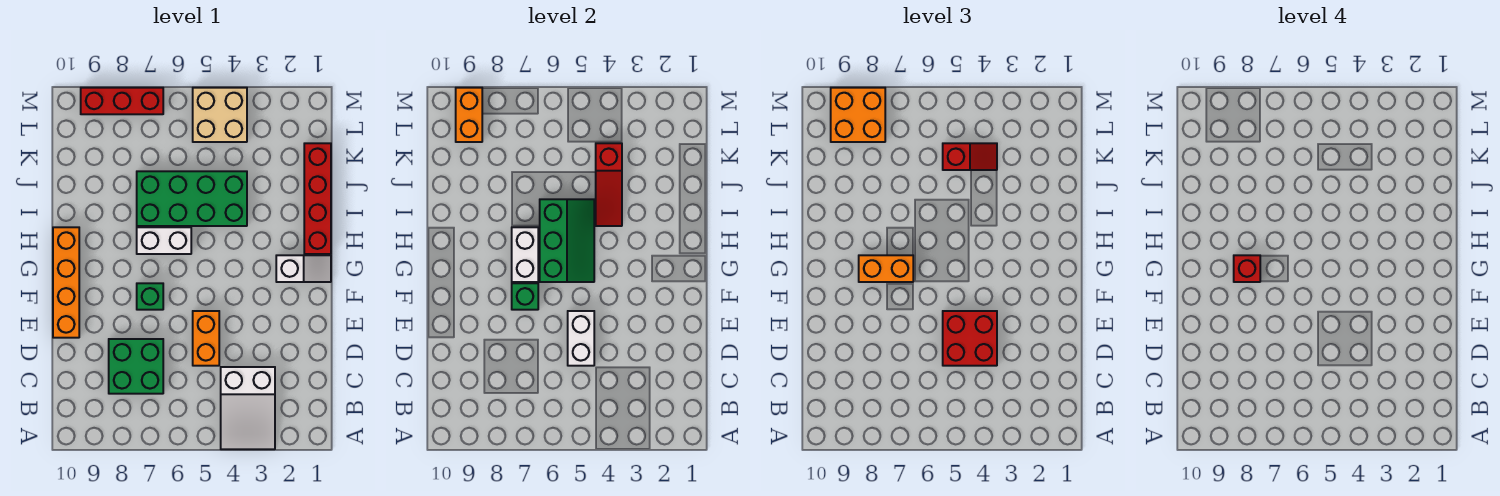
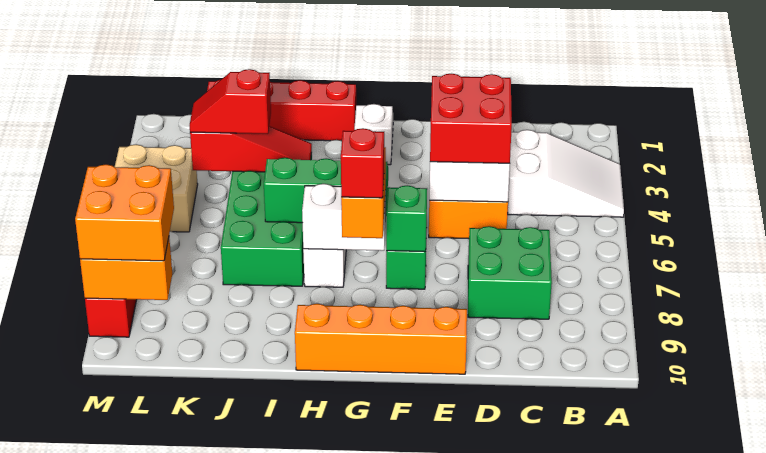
red slope K4:K5 level 3 top 5 -> red slope J4:K4 level 3 top J

